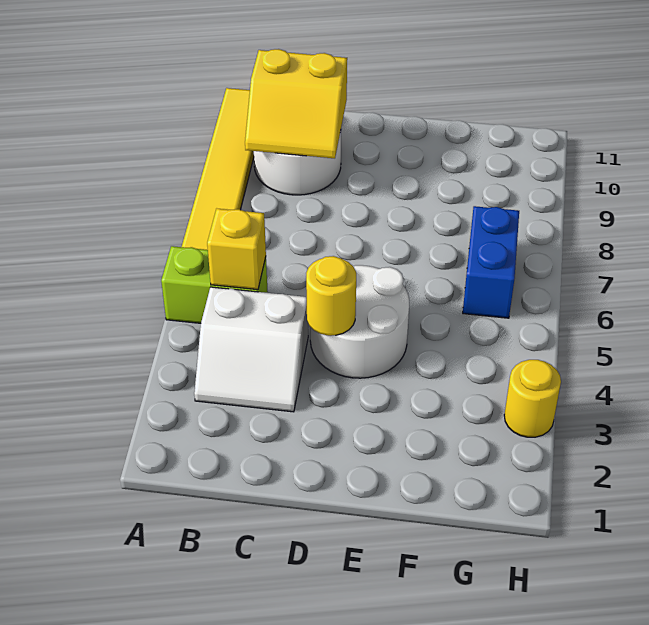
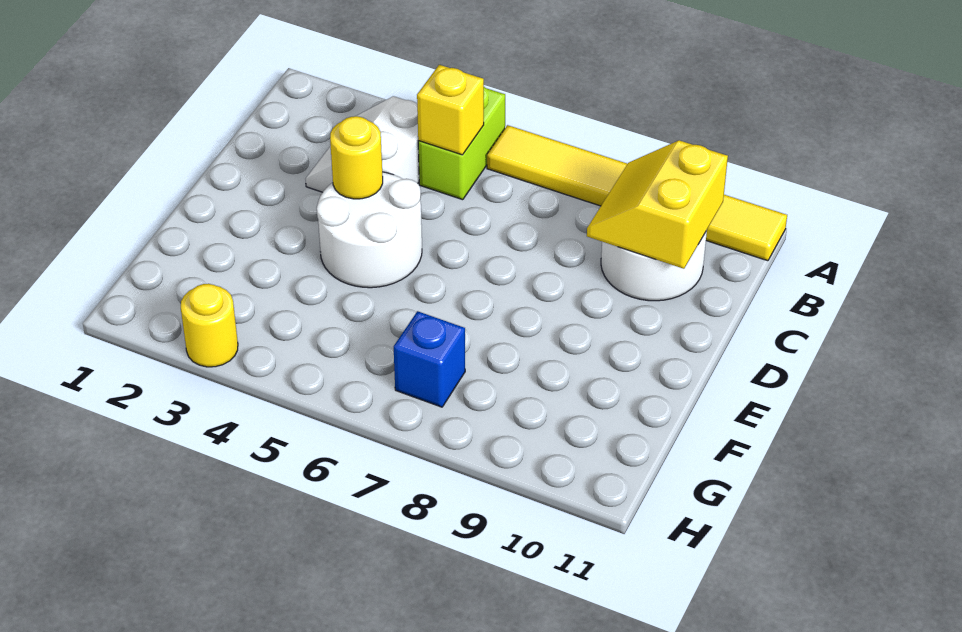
blue brick G6:G7 level 1 -> blue brick G7 level 1

